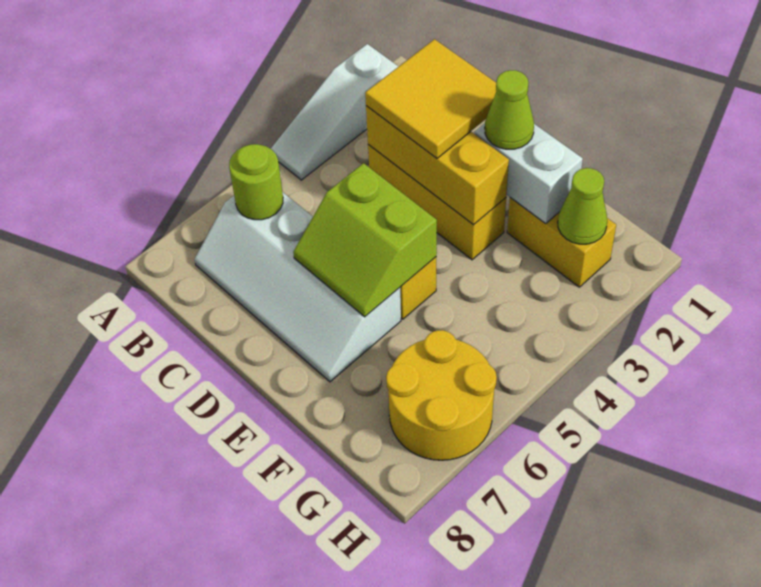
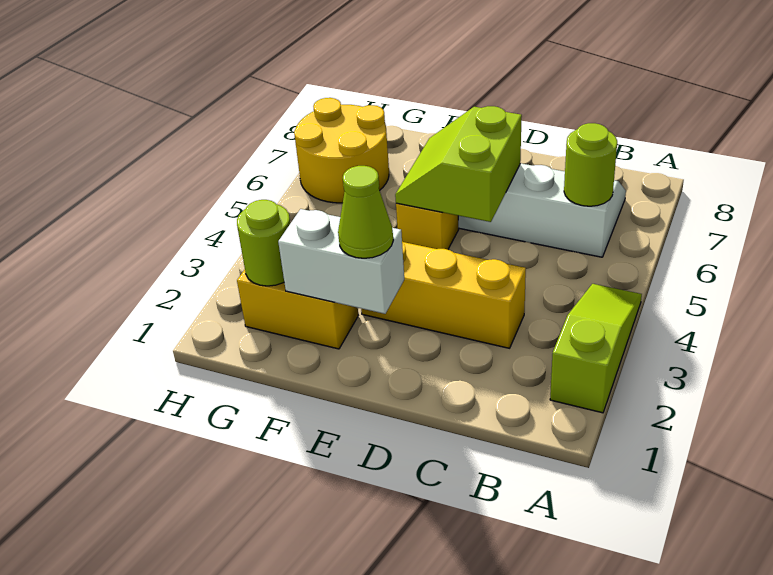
white slope A2:A4 level 1 top 2 -> lime slope A2:A4 level 1 top 2
yellow tile C2:D3 level 3 -> none
yellow brick C3:E3 level 2 -> none
lime slope D5:E6 level 2 top 5 -> lime slope D5:E6 level 2 top D
lime cone G2 level 2 -> lime round brick G2 level 2

